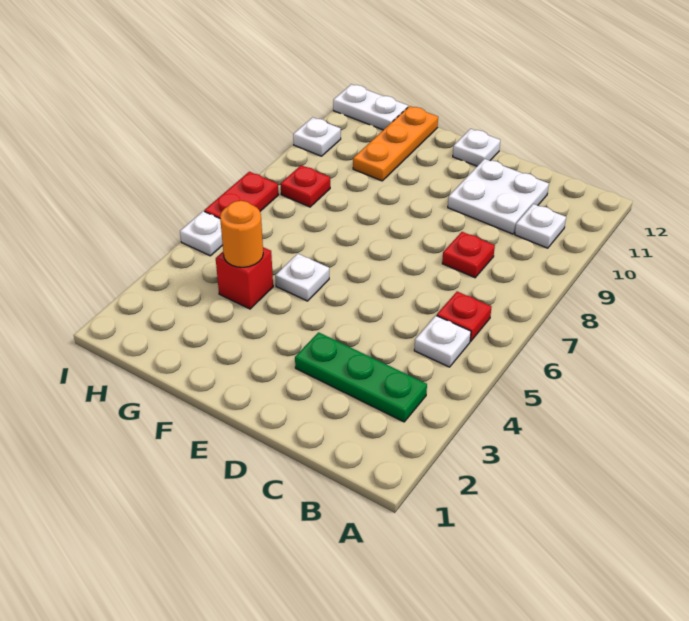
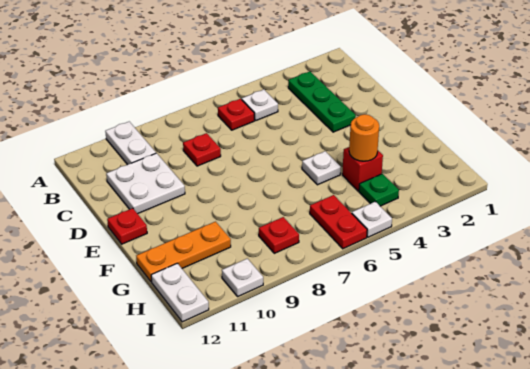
white plate B10 level 1 -> white plate A10:B10 level 1
white plate E12 level 1 -> red plate E12 level 1
none -> green plate H4 level 1
red plate I6:I7 level 1 -> red plate H6:I6 level 1

